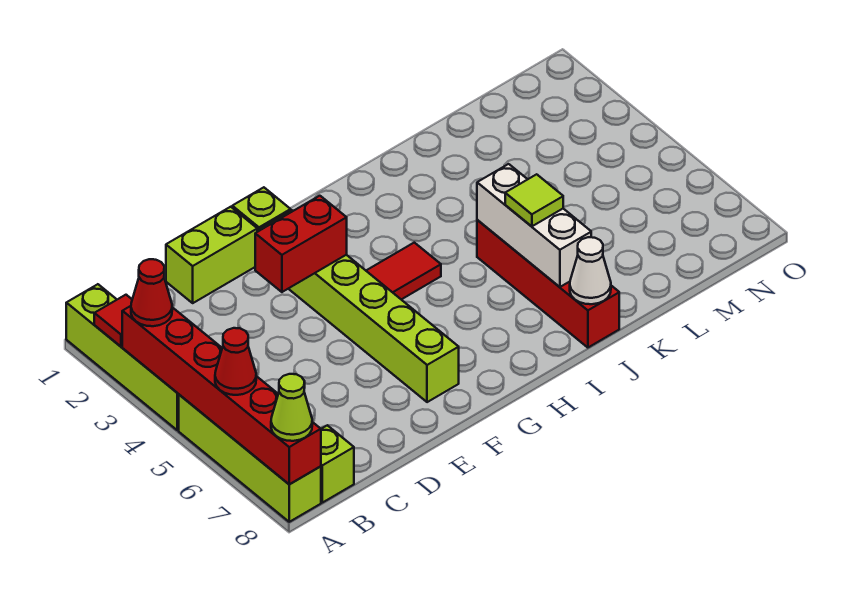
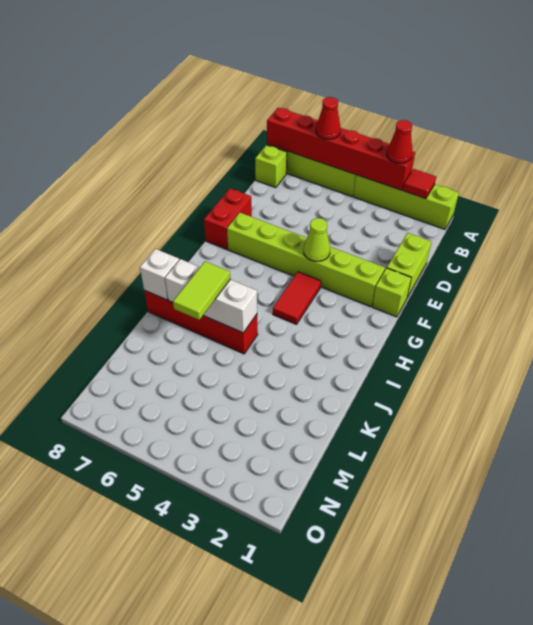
lime cone A8 level 3 -> lime cone F4 level 2
red brick E3:F3 level 2 -> red brick E8:F8 level 1
lime tile J6 level 3 -> lime tile J6:K6 level 3
white cone J8 level 2 -> white brick J8 level 2

